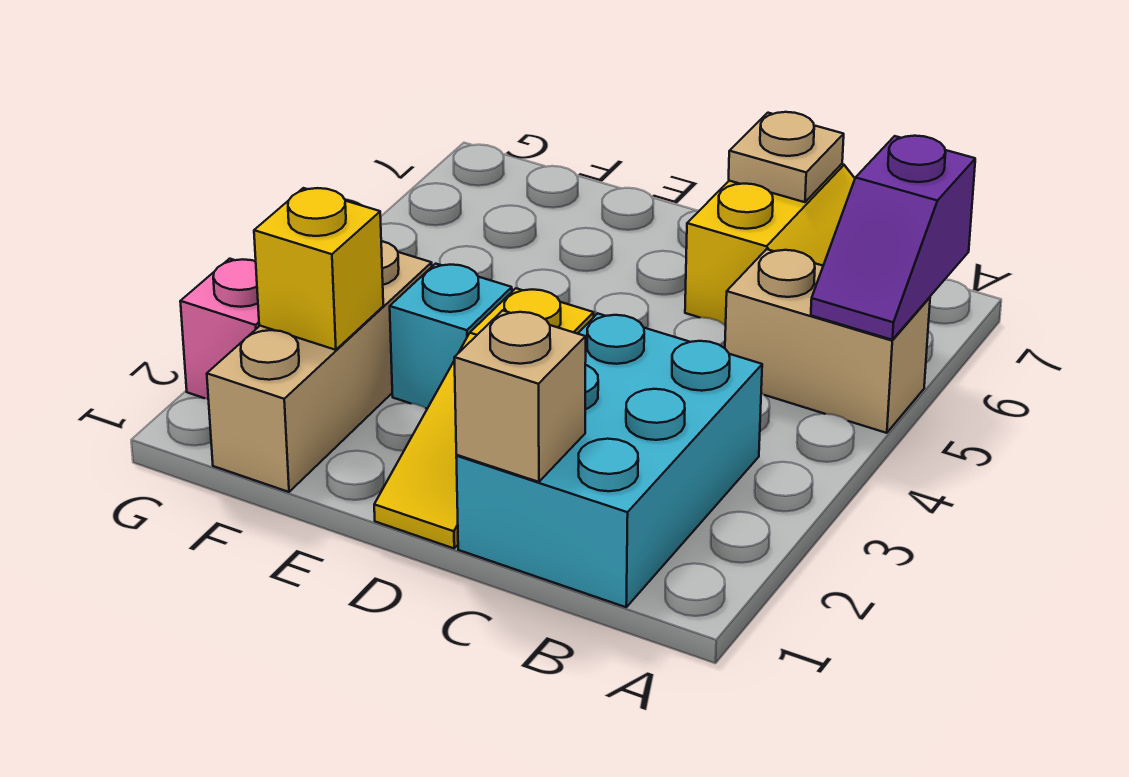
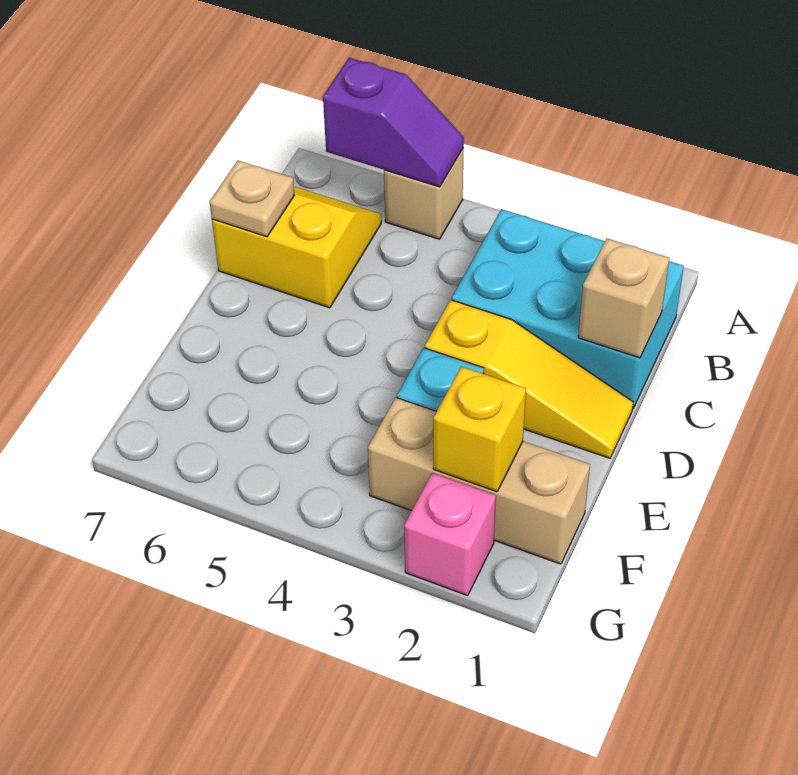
tan brick A5:B5 level 1 -> tan brick A5 level 1

